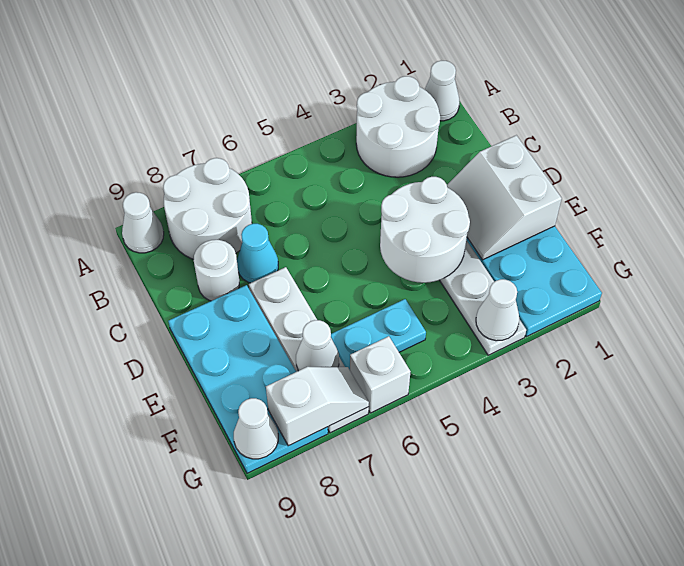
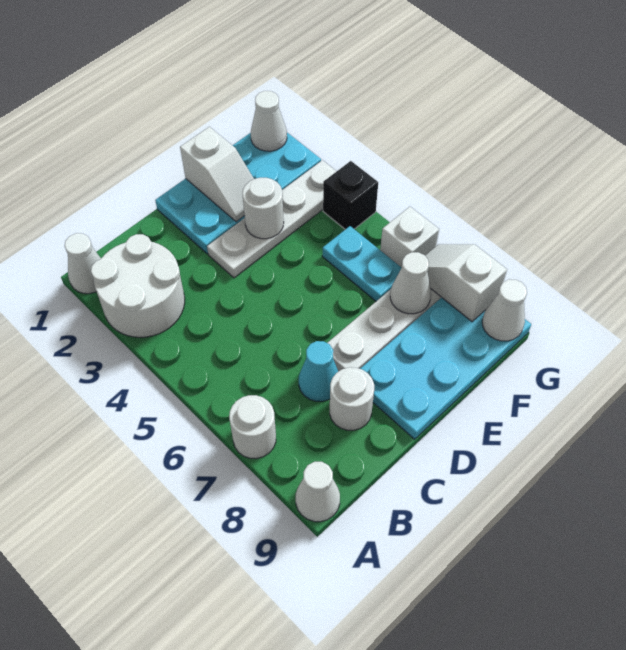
white round brick A7:B8 level 1 -> white round brick A7 level 1
white slope D1:E2 level 2 top 1 -> white slope E1:E2 level 2 top 1
white round brick D3:E4 level 2 -> white round brick E3 level 2
white cone G3 level 2 -> white cone G1 level 2
none -> black brick G4 level 1

